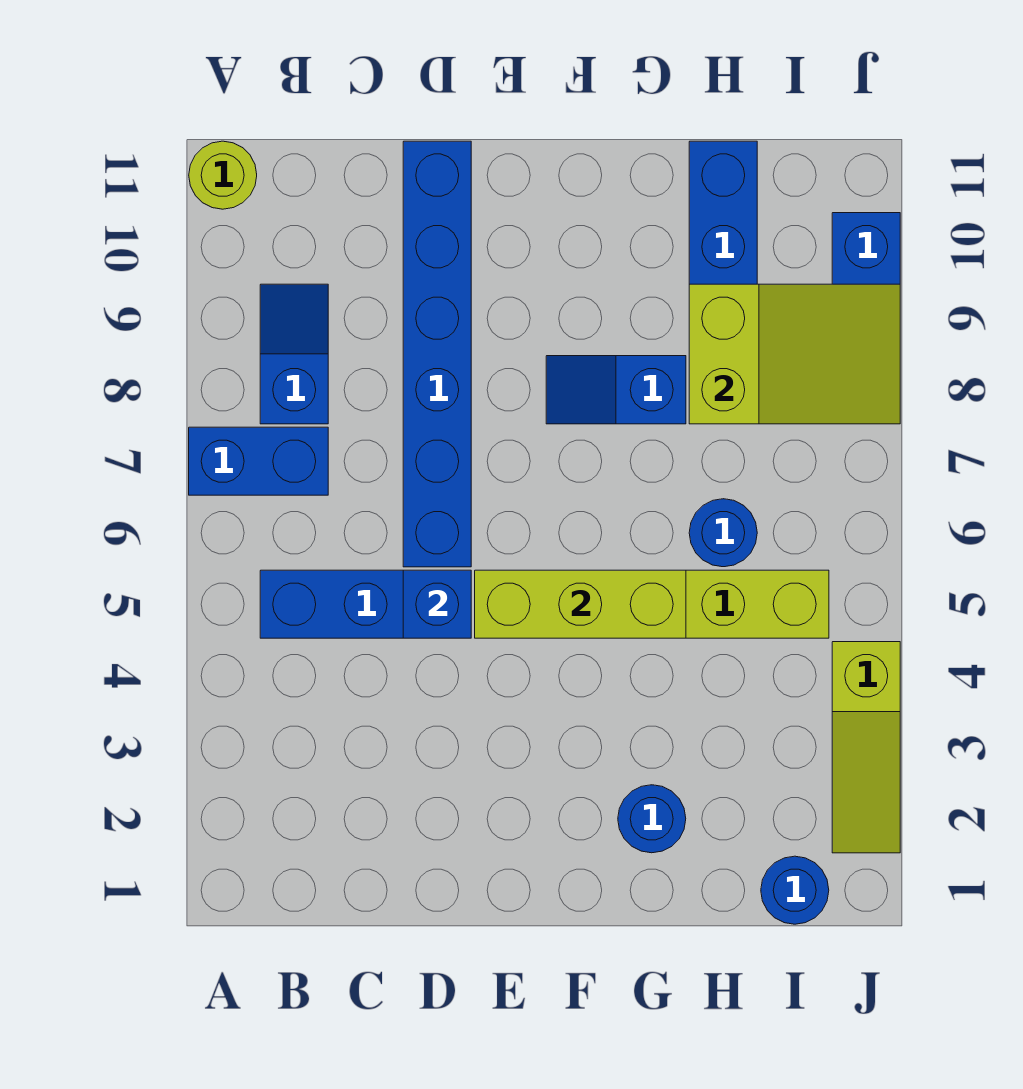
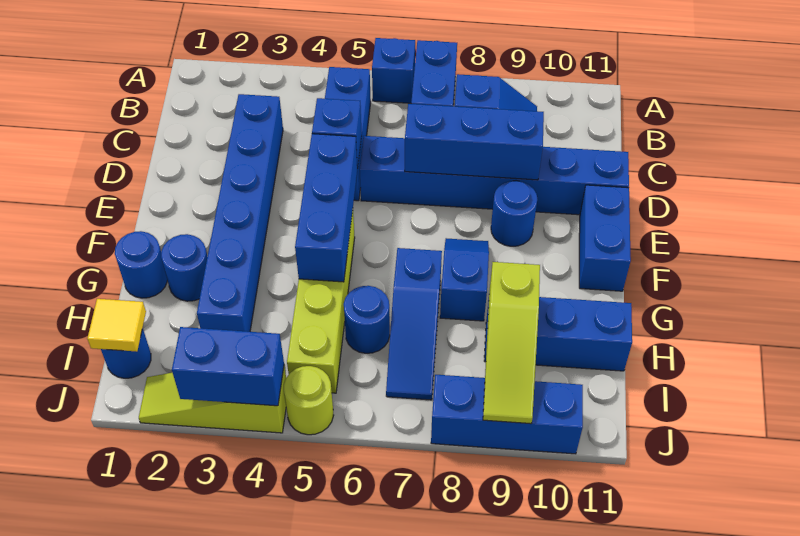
none -> blue brick A6 level 1
lime round brick A11 level 1 -> lime round brick J5 level 1
none -> blue brick C3:H3 level 1
none -> blue brick D7:D9 level 2
lime brick E5:G5 level 2 -> blue brick E5:G5 level 2
none -> blue round brick E9 level 1
none -> blue brick E11:F11 level 1
none -> blue round brick G1 level 1
none -> blue slope G7:I7 level 1 top G
lime slope H8:J9 level 2 top H -> lime slope H9:J9 level 2 top H
none -> yellow tile I1 level 2
none -> blue brick J3:J4 level 2

